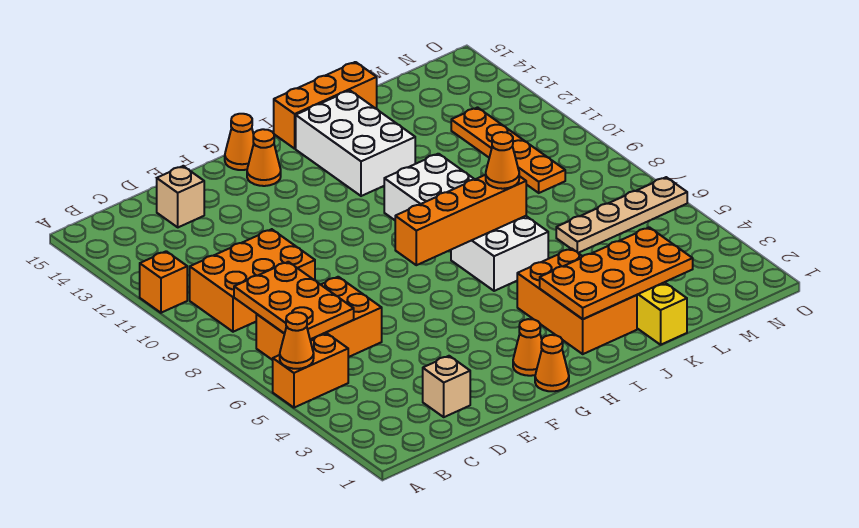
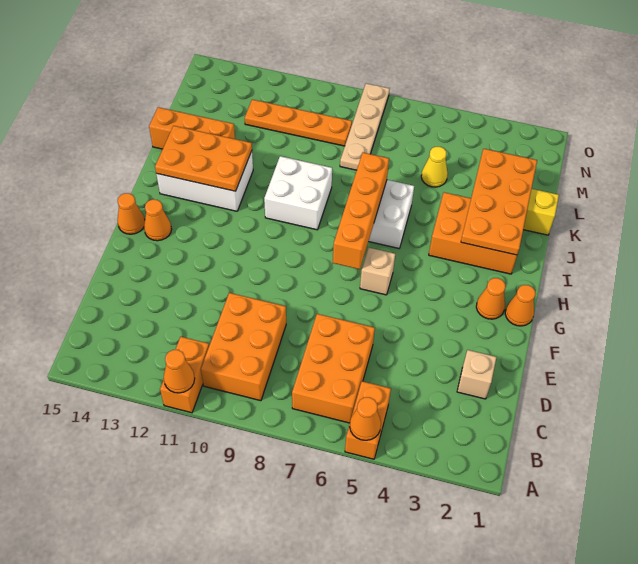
orange brick A11 level 1 -> orange brick A11:B11 level 1
orange plate B6:C8 level 2 -> orange plate I12:J14 level 2
tan brick D14 level 1 -> tan brick G6 level 1
orange brick I15:K15 level 1 -> orange brick K13:K15 level 1
orange cone J7 level 3 -> orange cone A11 level 2
none -> yellow cone L5 level 1
tan plate L6:O6 level 1 -> tan plate L8:O8 level 1

